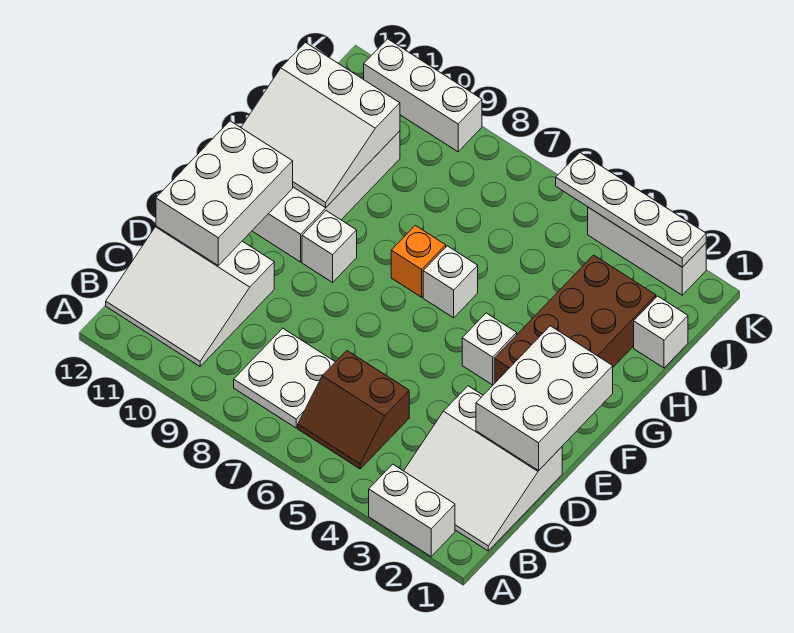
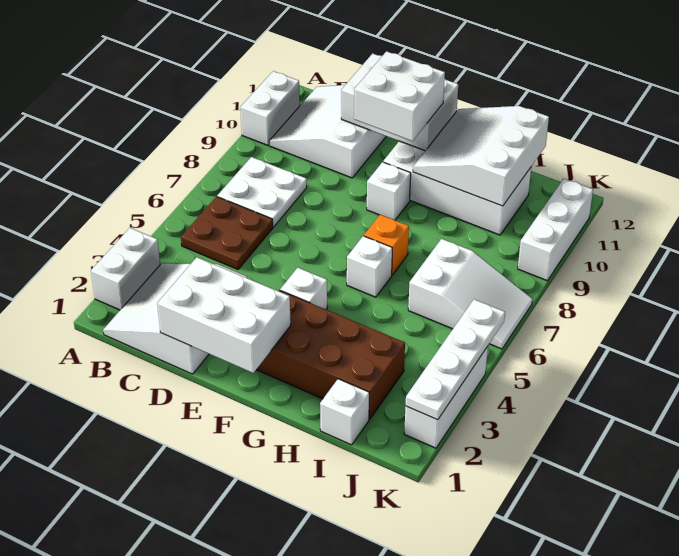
none -> white brick A10:A11 level 1
brown slope B5:C6 level 1 top C -> brown plate B5:C6 level 1
none -> white brick E10:F11 level 3
none -> white slope I6:K7 level 1 top I

